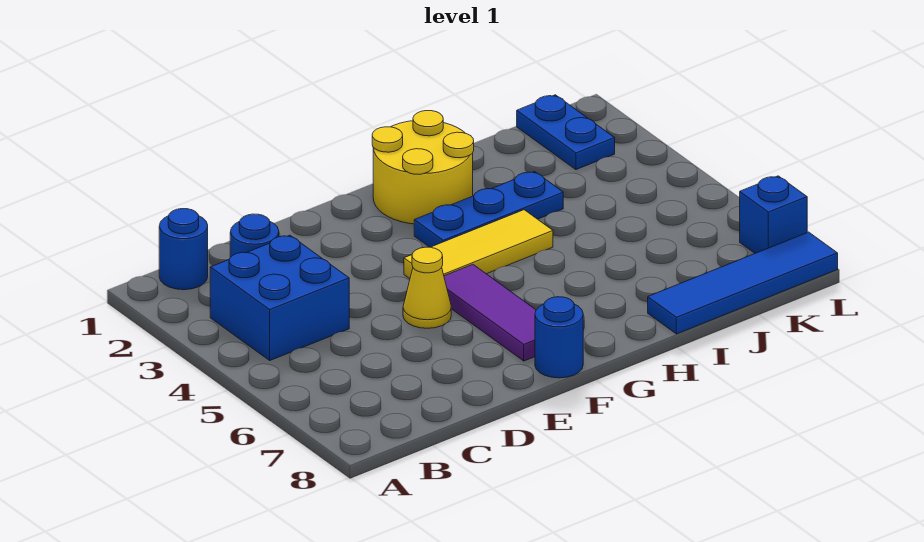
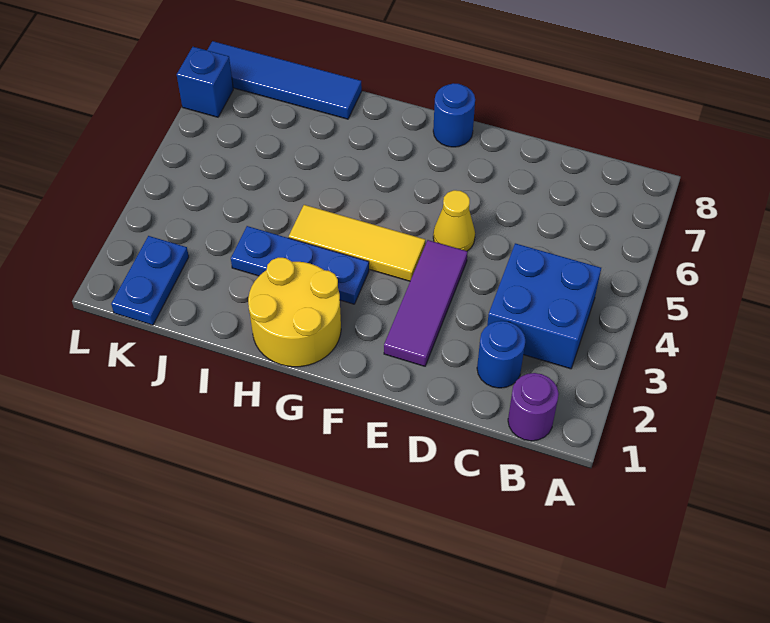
blue round brick B1 level 1 -> purple round brick B1 level 1
purple tile F5:F7 level 1 -> purple tile E2:E4 level 1

